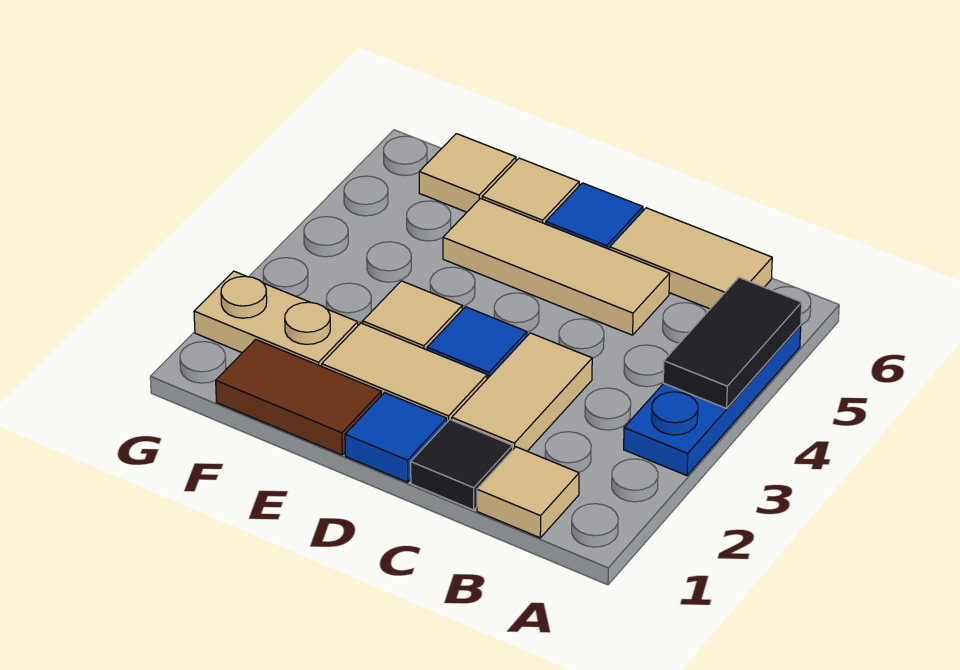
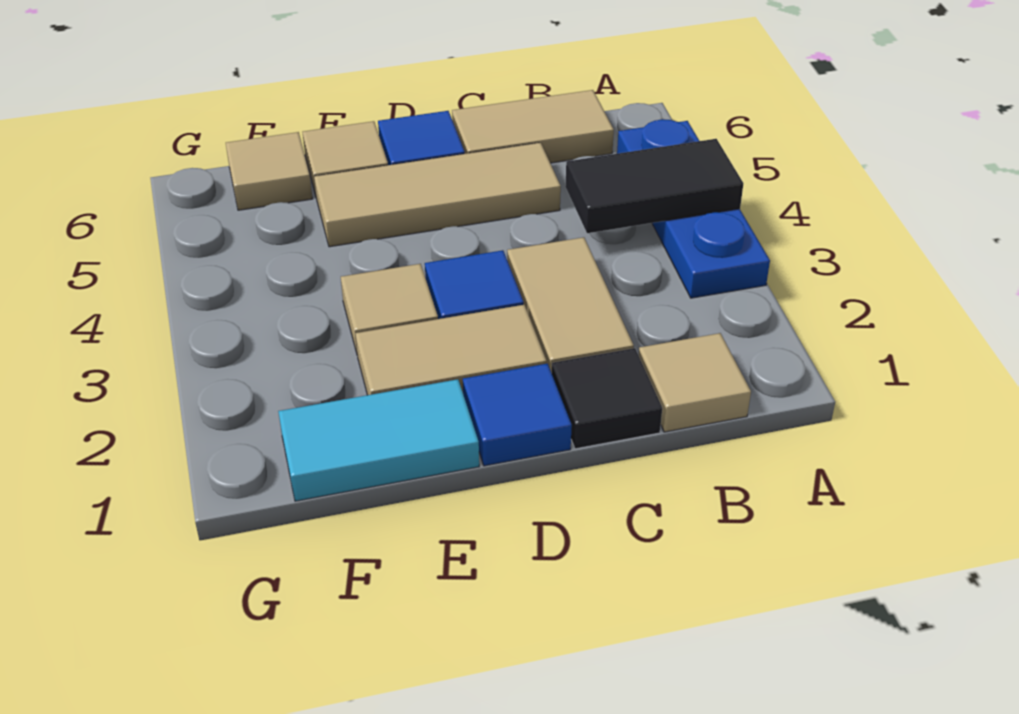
black tile A4:A5 level 2 -> black tile A4:B4 level 2
brown tile E1:F1 level 1 -> cyan tile E1:F1 level 1
tan plate F2:G2 level 1 -> none

